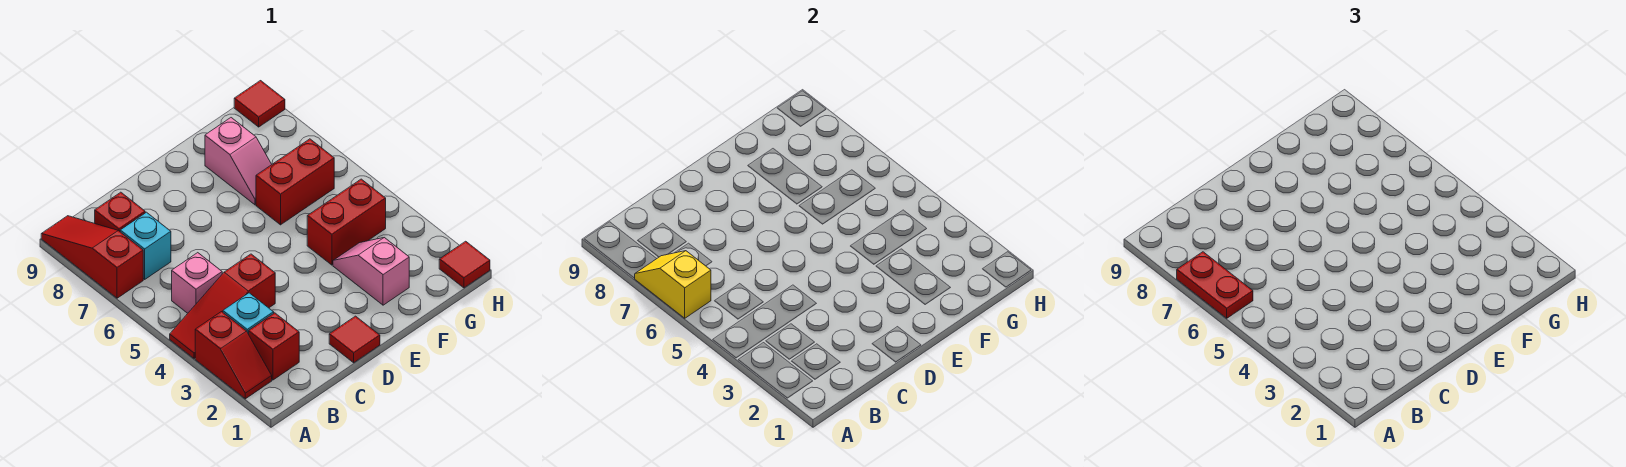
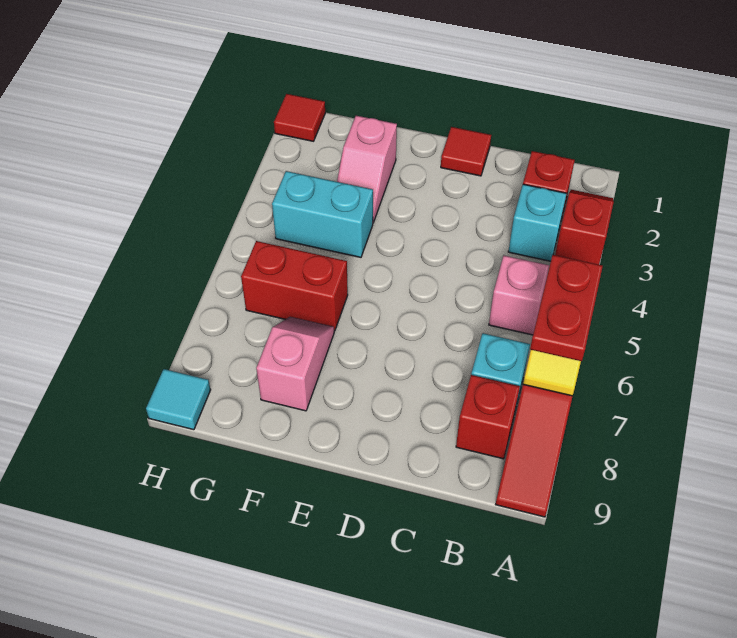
red slope A4:C4 level 1 top C -> none
red brick F4:G4 level 1 -> cyan brick F4:G4 level 1
red tile H9 level 1 -> cyan tile H9 level 1

